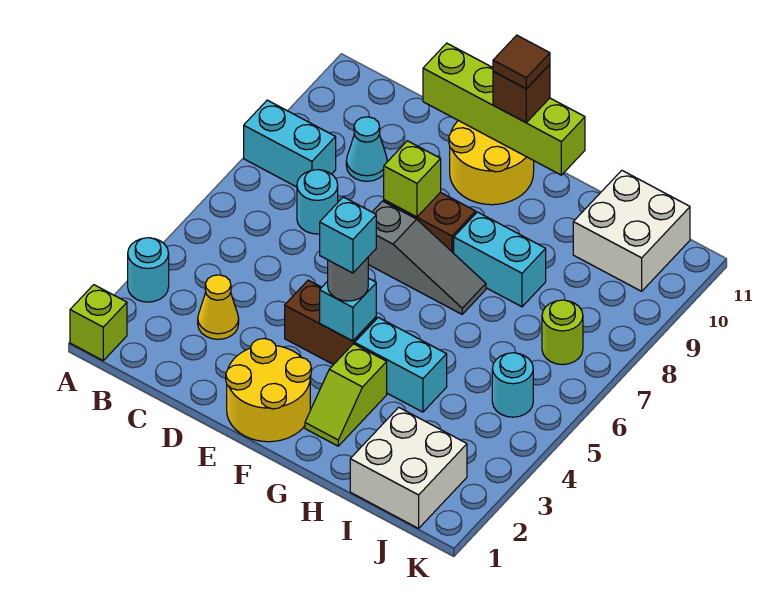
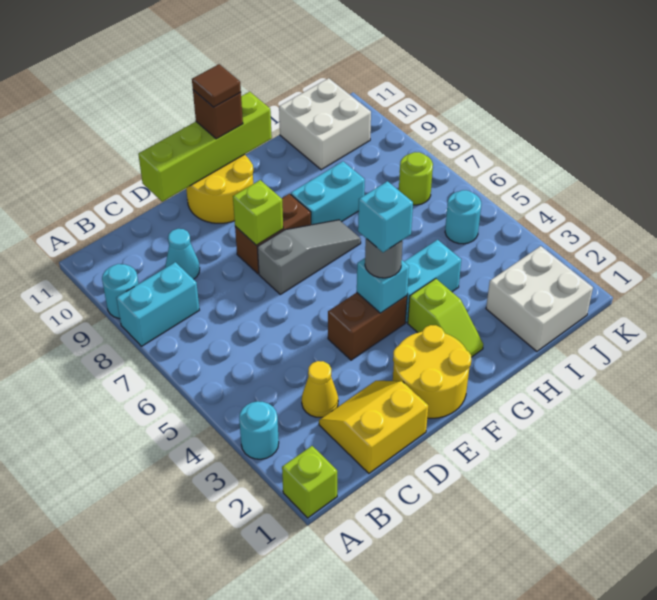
none -> yellow slope C1:D2 level 1 top 1
cyan round brick C7 level 1 -> cyan round brick A9 level 1

